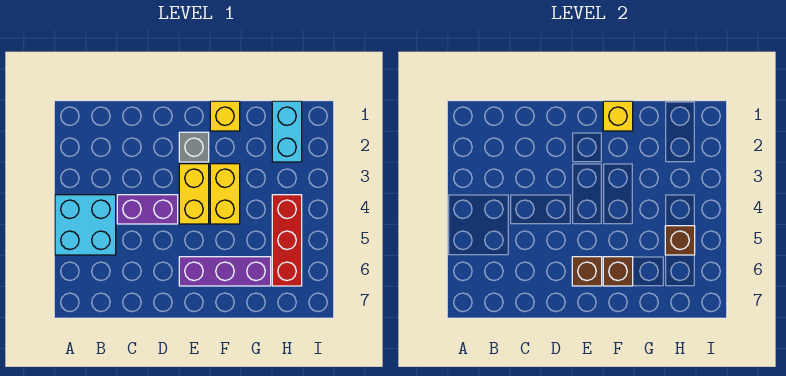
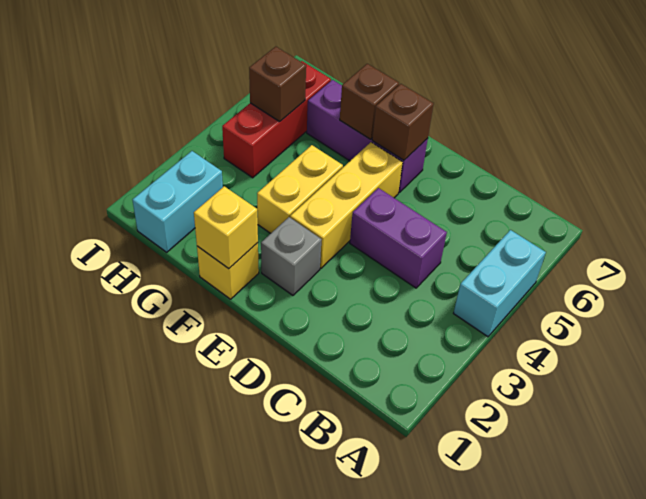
cyan brick A4:B5 level 1 -> cyan brick A4:A5 level 1
yellow brick E3:E4 level 1 -> yellow brick E3:E5 level 1

